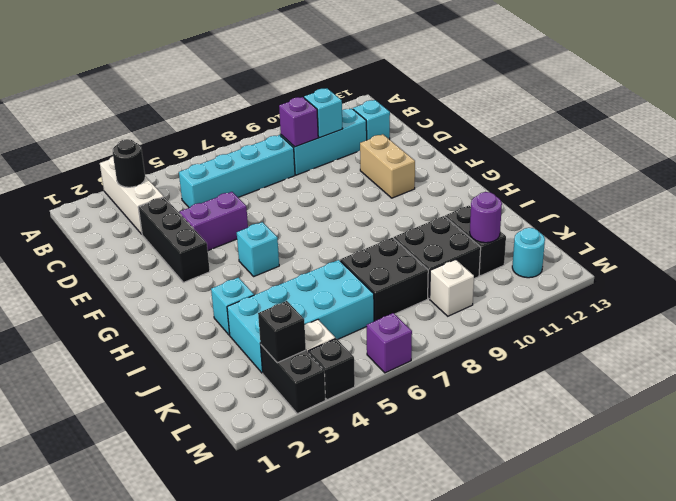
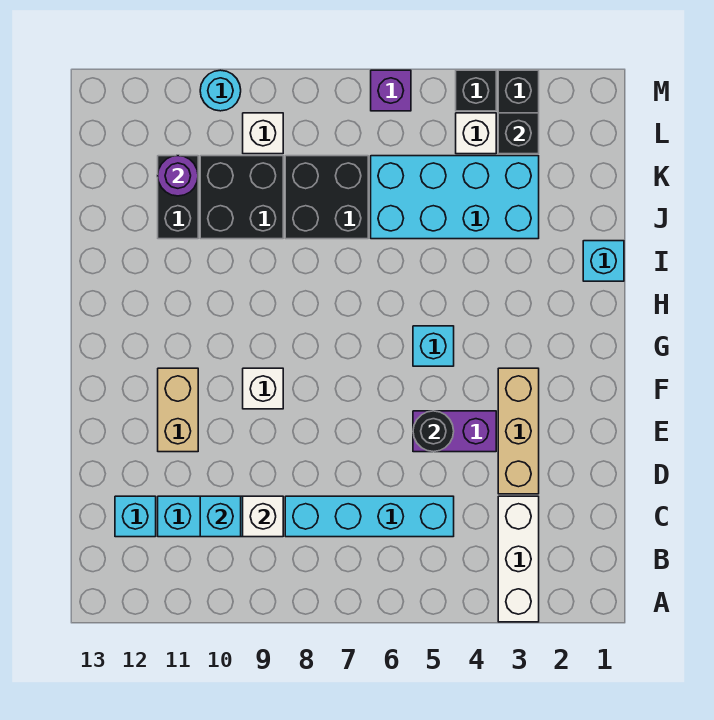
black round brick B3 level 2 -> black round brick E5 level 2
purple brick C9 level 2 -> white brick C9 level 2
black brick D3:F3 level 1 -> tan brick D3:F3 level 1
none -> white brick F9 level 1
cyan brick I3 level 1 -> cyan brick I1 level 1
cyan round brick L12 level 1 -> cyan round brick M10 level 1

